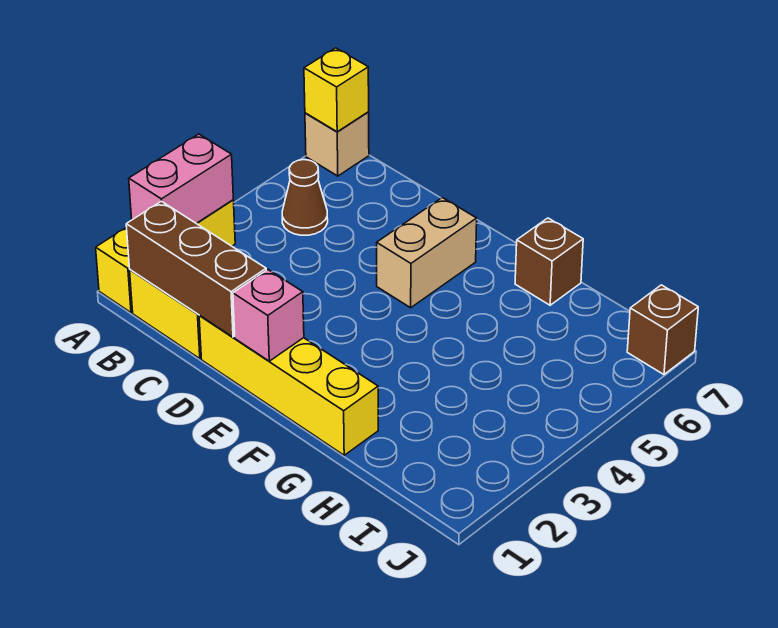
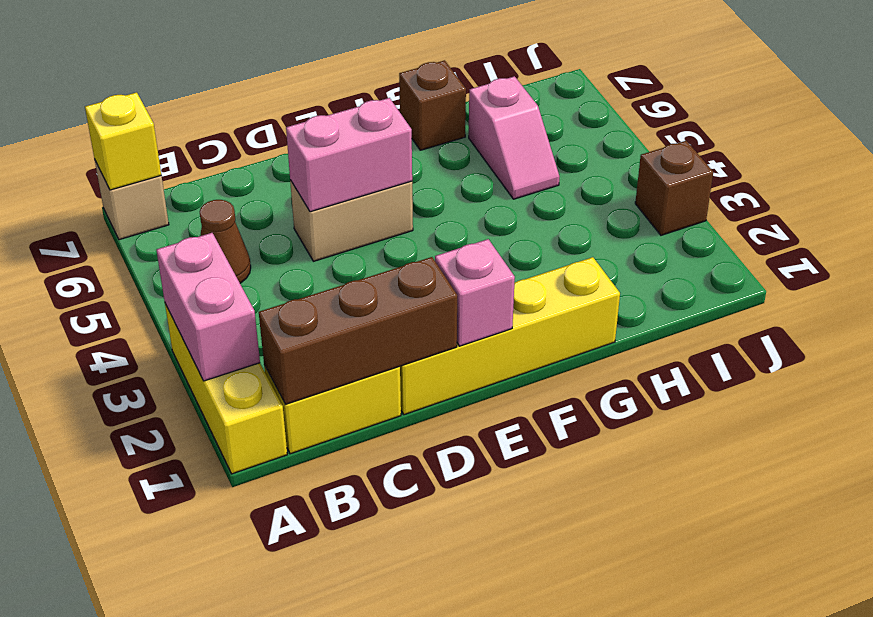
none -> pink brick D5:E5 level 2
tan brick E5:E6 level 1 -> tan brick D5:E5 level 1
none -> pink slope H5:H6 level 1 top 6
brown brick J7 level 1 -> brown brick J3 level 1

